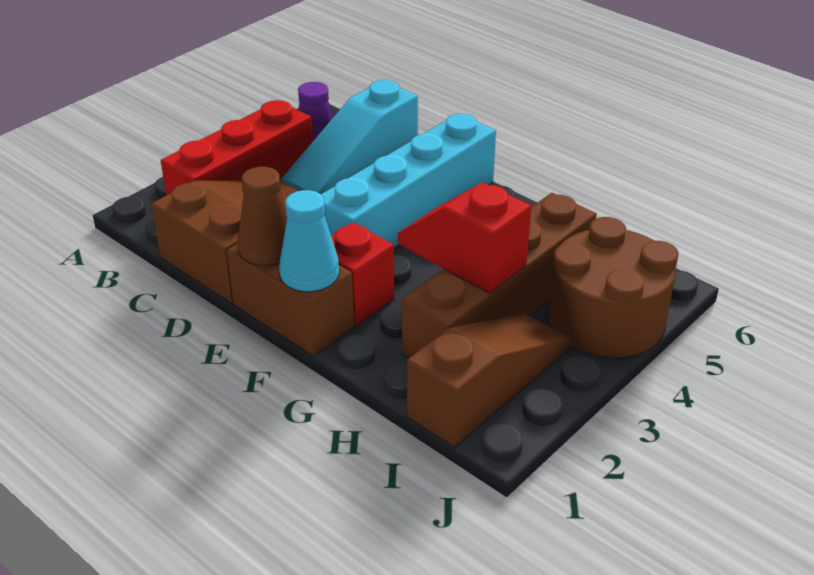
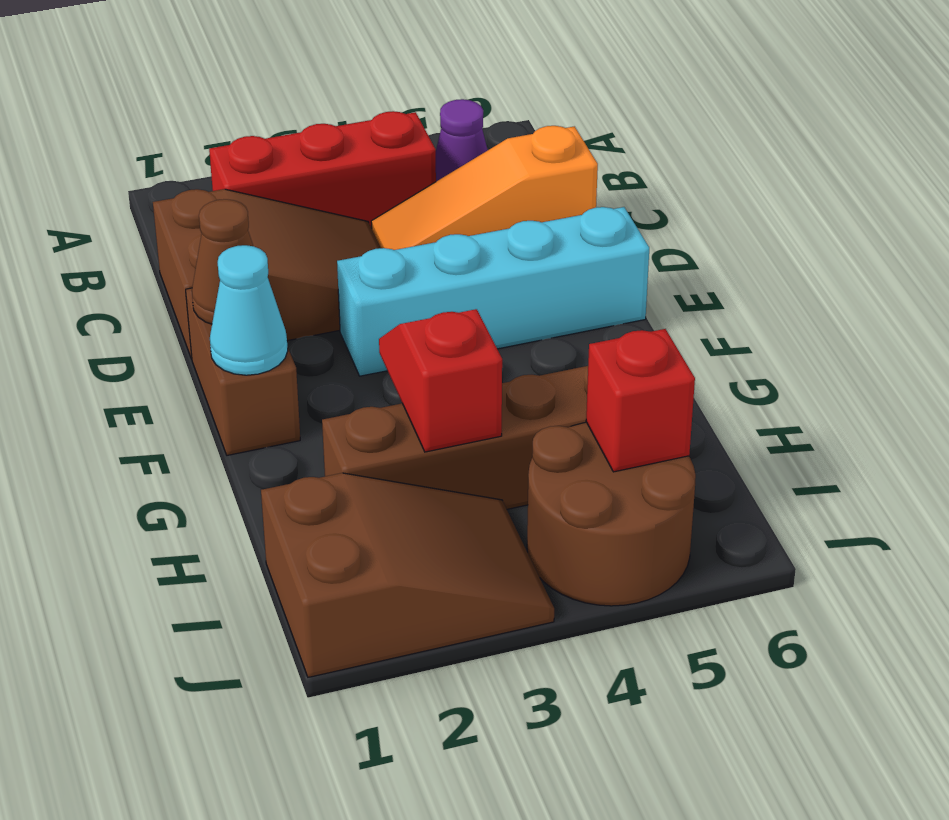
cyan slope C4:C6 level 1 top 6 -> orange slope C4:C6 level 1 top 6
red brick F2 level 1 -> red brick I5 level 2
brown slope I1:I3 level 1 top 1 -> brown slope I1:J3 level 1 top 1

